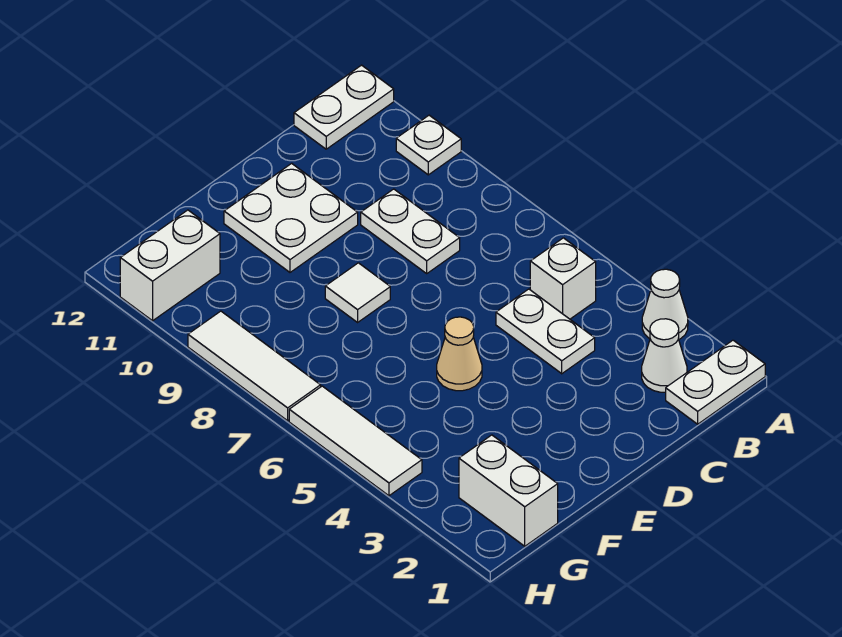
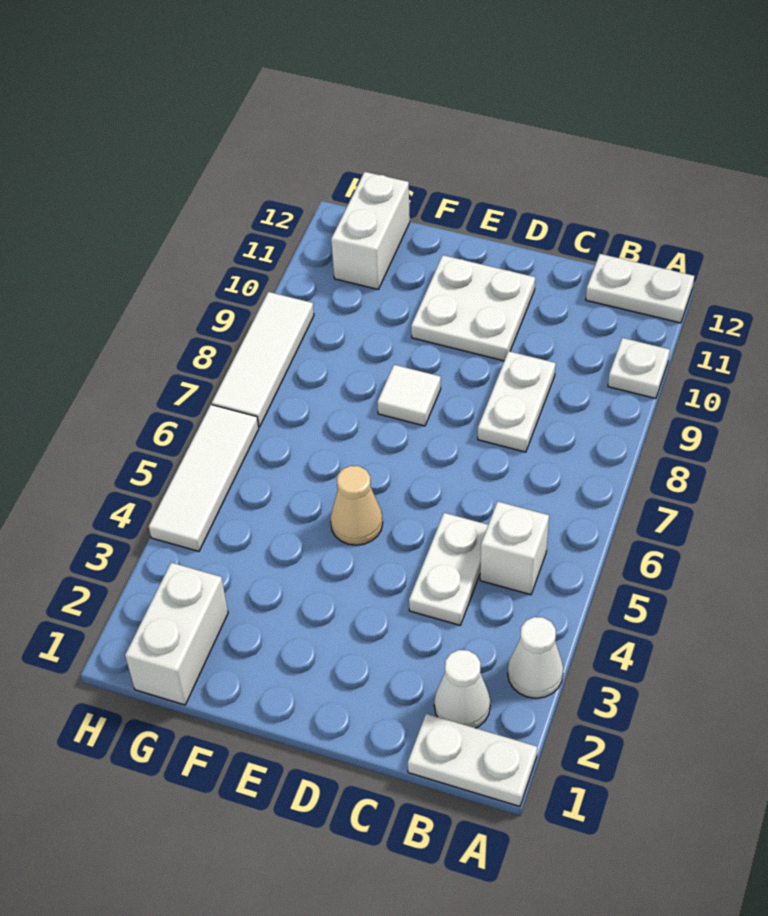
white brick G11:H11 level 1 -> white brick G11:G12 level 1

